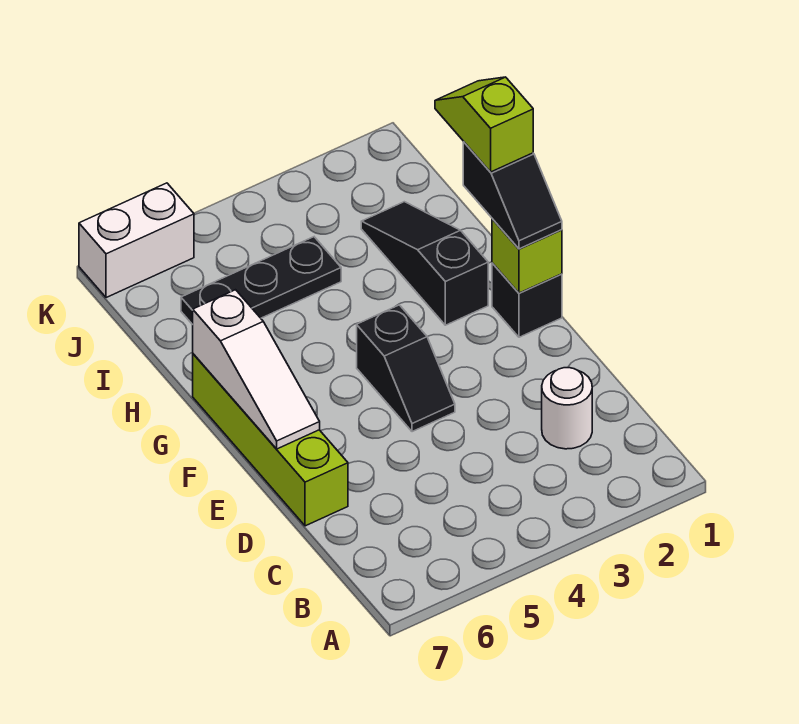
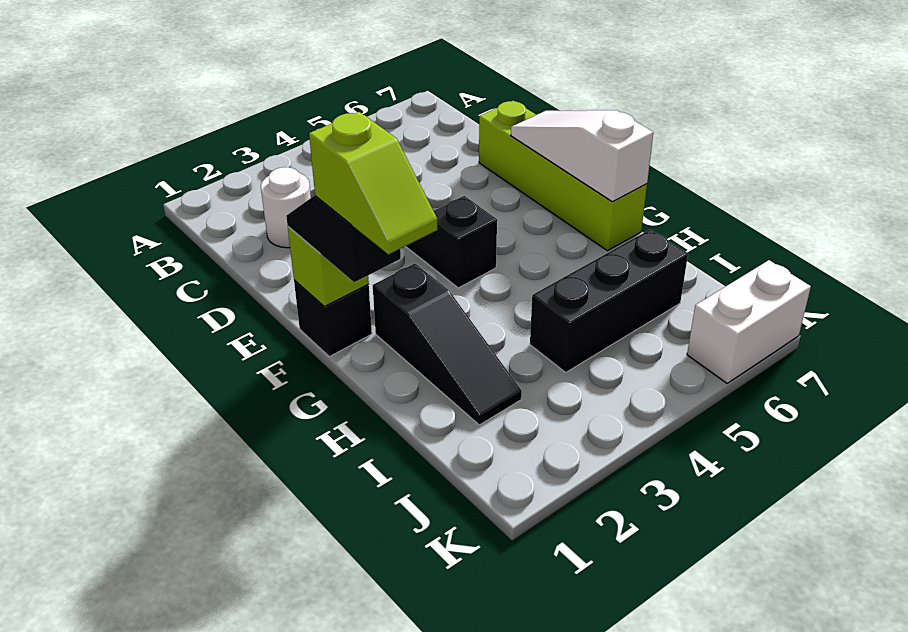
black plate I4:I6 level 1 -> black brick I4:I6 level 1

